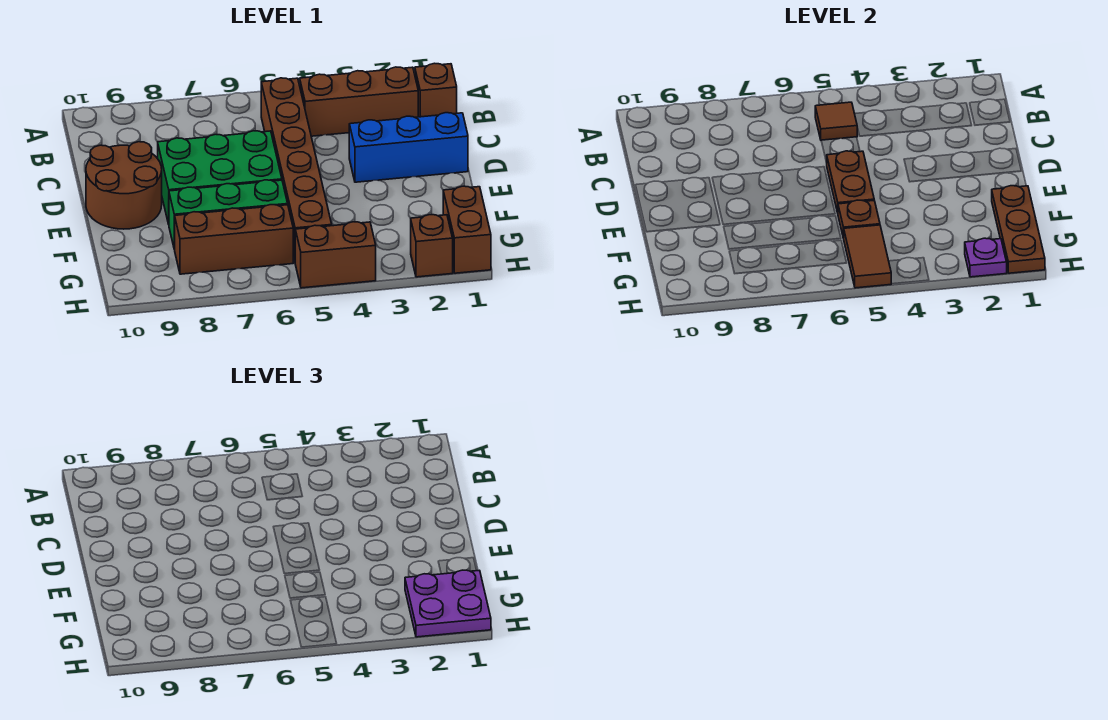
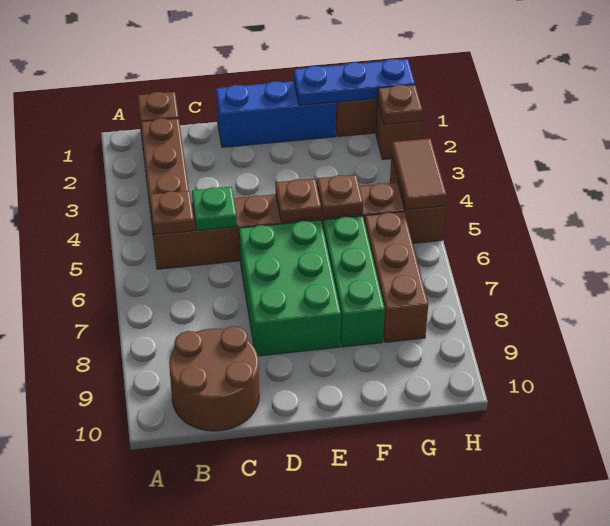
brown tile B5 level 2 -> brown plate B5 level 2
none -> green plate C5 level 2
blue brick D1:D3 level 1 -> blue brick D1:F1 level 1
brown plate D5:E5 level 2 -> brown plate E5 level 2
brown round brick D9:E10 level 1 -> brown round brick B9:C10 level 1
brown plate F1:H1 level 2 -> blue plate F1:H1 level 2
purple plate G1:H2 level 3 -> none
brown tile G5:H5 level 2 -> brown tile H4:H5 level 2
purple plate H2 level 2 -> brown plate H2 level 2

